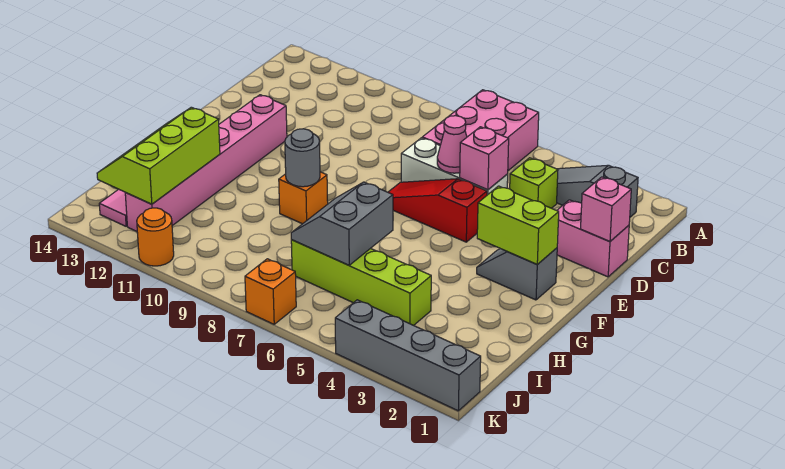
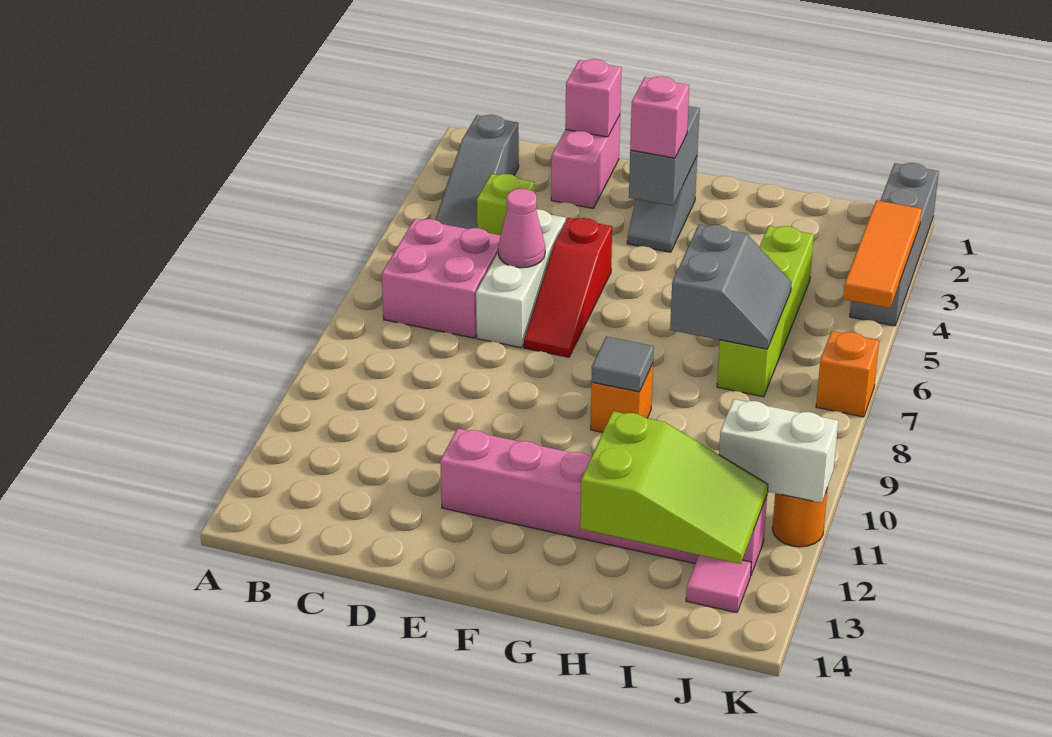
pink brick A6:C7 level 1 -> pink brick B6:C7 level 1
pink brick D5 level 2 -> pink brick F3 level 3
lime brick F2:F3 level 2 -> grey brick F2:F3 level 2
grey round brick G9 level 2 -> grey tile G9 level 2
grey slope H6:I7 level 2 top 6 -> grey slope H6:I7 level 2 top H
lime slope H12:J13 level 2 top 12 -> lime slope H12:J13 level 2 top H
none -> white brick J11:K11 level 2
none -> orange tile K3:K5 level 2

